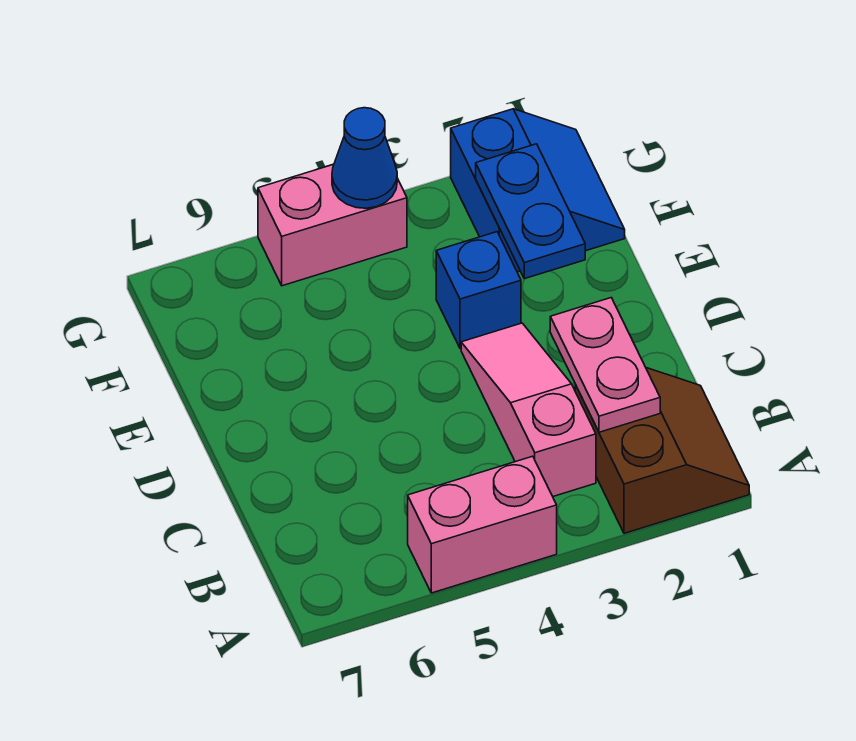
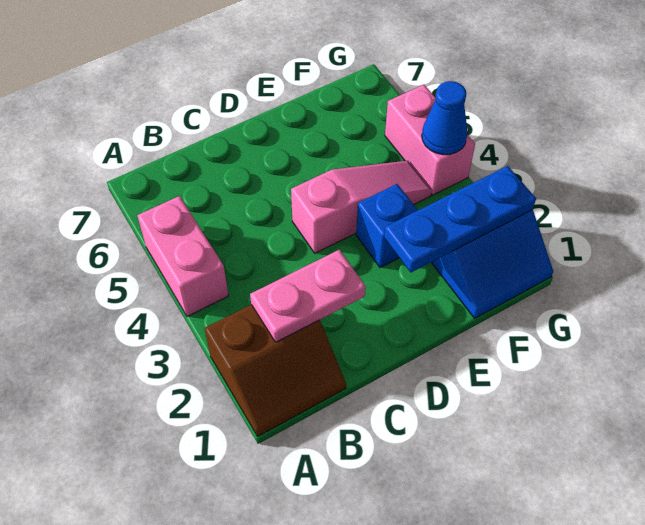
pink slope B3:D3 level 1 top B -> pink slope D4:F4 level 1 top D
blue plate E2:F2 level 2 -> blue plate E2:G2 level 2

